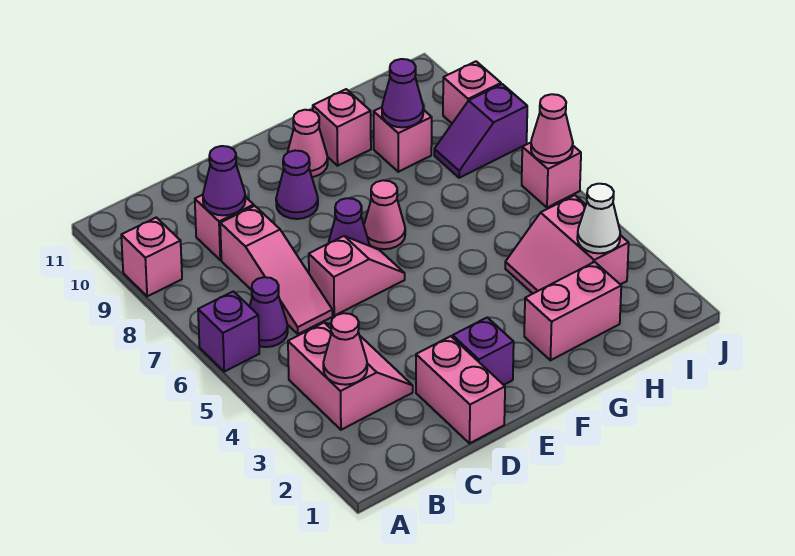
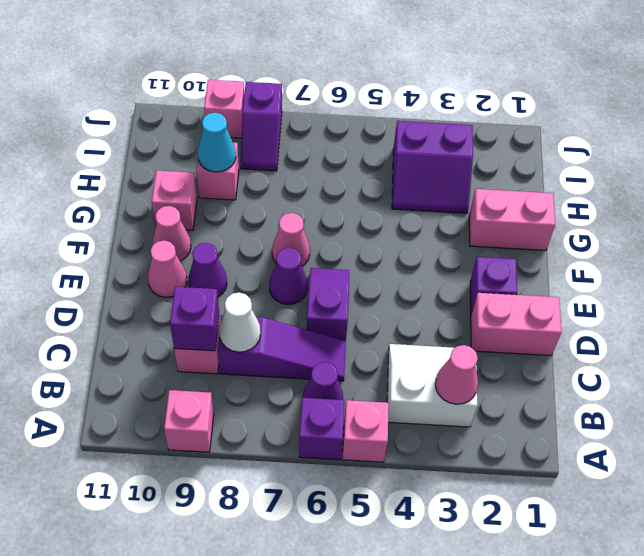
pink slope B3:C4 level 1 top B -> white slope B3:C4 level 1 top B
pink slope C6:C8 level 1 top 8 -> purple slope C6:C8 level 1 top 8
purple cone C9 level 2 -> purple brick C9 level 2
pink slope D6:E6 level 1 top D -> purple slope D6:E6 level 1 top D
pink brick G2:H2 level 1 -> pink brick G1:G2 level 1
pink slope H3:I4 level 1 top I -> purple slope H3:I4 level 1 top I
purple cone H9 level 2 -> cyan cone H9 level 2
white cone I3 level 2 -> white cone C8 level 2
pink brick J6 level 1 -> pink brick A5 level 1
pink cone J6 level 2 -> pink cone E10 level 1

